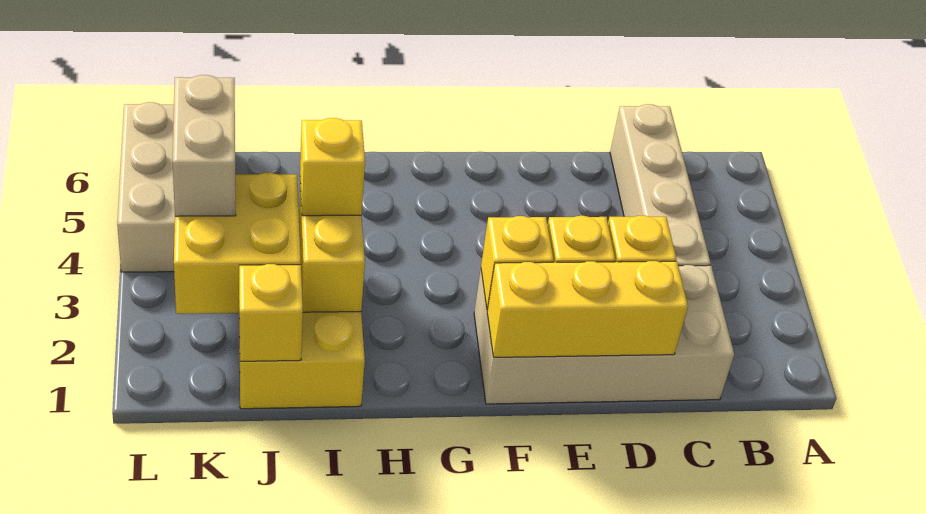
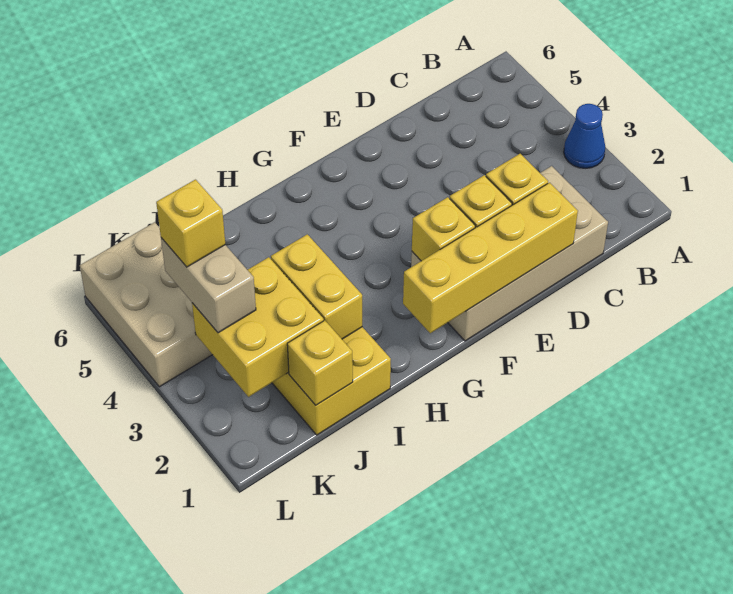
none -> blue cone A3 level 1
tan brick C3:C6 level 1 -> none
yellow brick D1:F1 level 2 -> yellow brick D1:G1 level 2
yellow brick I3 level 3 -> yellow brick K4 level 4

